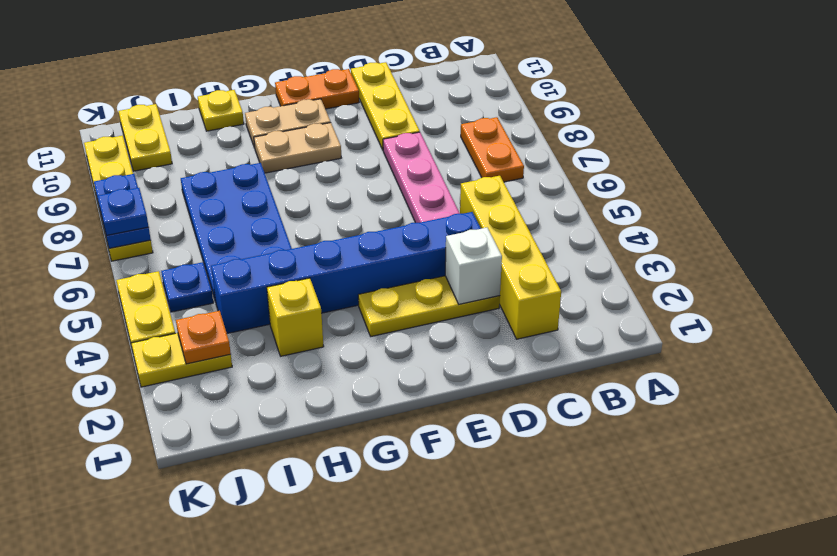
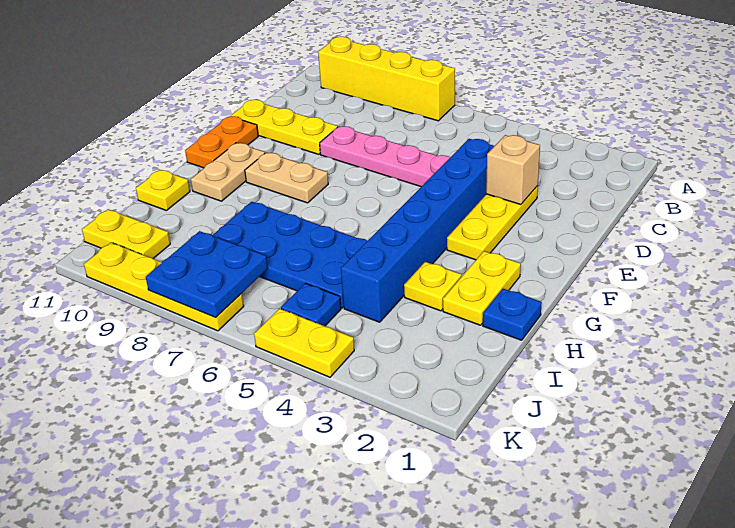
orange plate B7:B8 level 1 -> none
yellow brick C2:C5 level 1 -> yellow brick A7:A10 level 1
white brick D3 level 2 -> tan brick D3 level 2
tan plate F9:G9 level 1 -> tan plate F8:F9 level 1
yellow brick H3 level 1 -> yellow plate H3 level 1
yellow plate J3:K3 level 1 -> yellow plate G2:H2 level 1
orange plate J3 level 2 -> none
blue plate K7:K8 level 2 -> blue plate J7:K8 level 2
blue plate K7 level 3 -> blue plate H1 level 1

